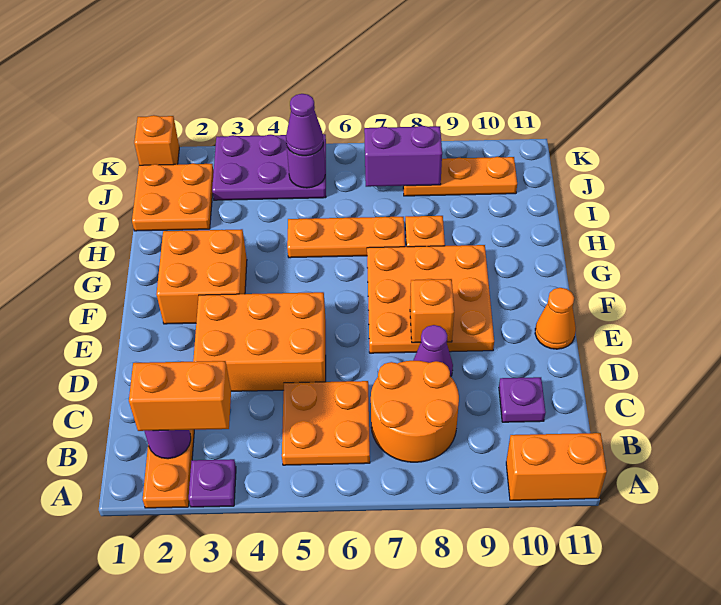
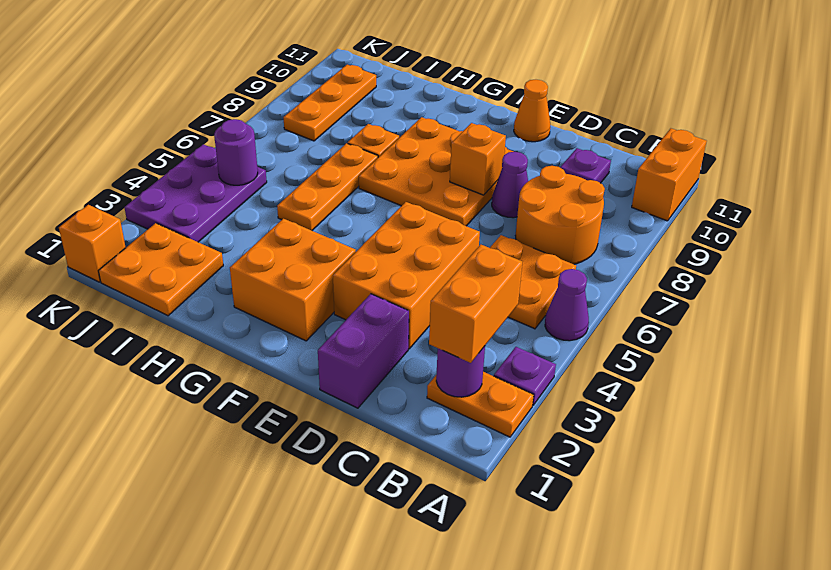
purple cone J5 level 3 -> purple cone A5 level 1
purple brick J7:J8 level 2 -> purple brick D1:D2 level 1

